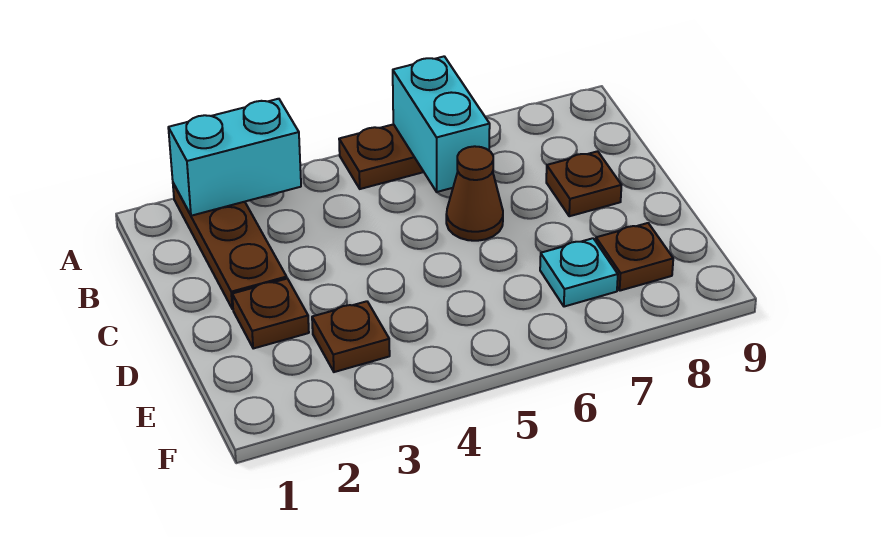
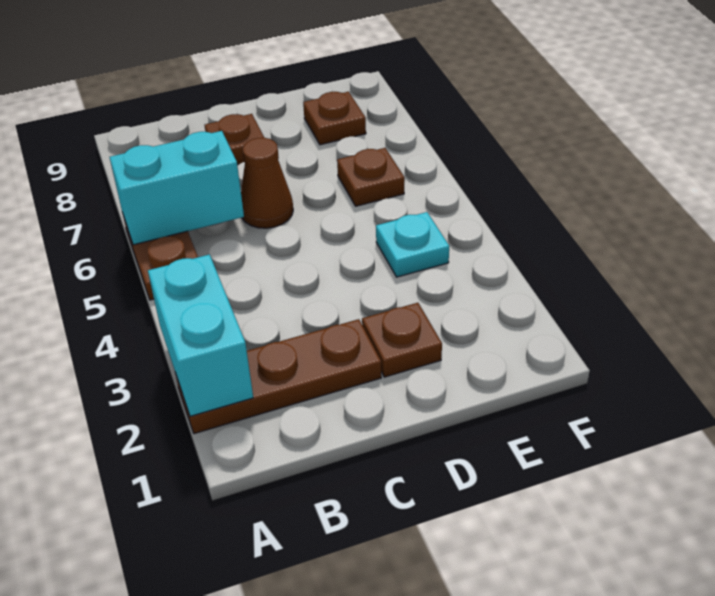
brown plate E3 level 1 -> brown plate E6 level 1
cyan plate E7 level 1 -> cyan plate E4 level 1

